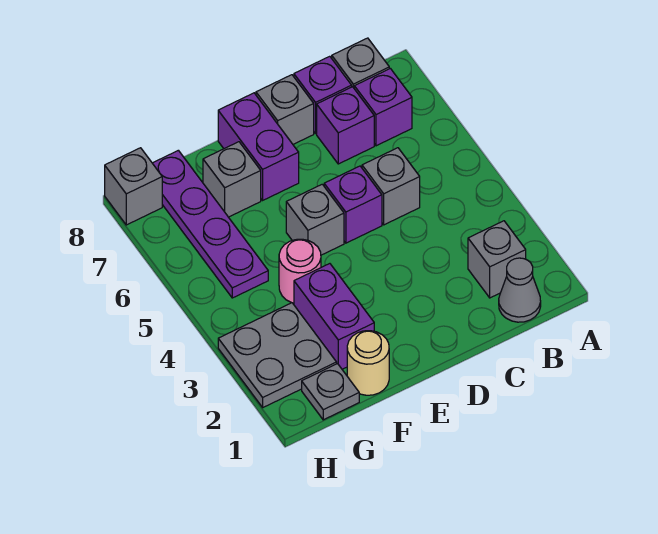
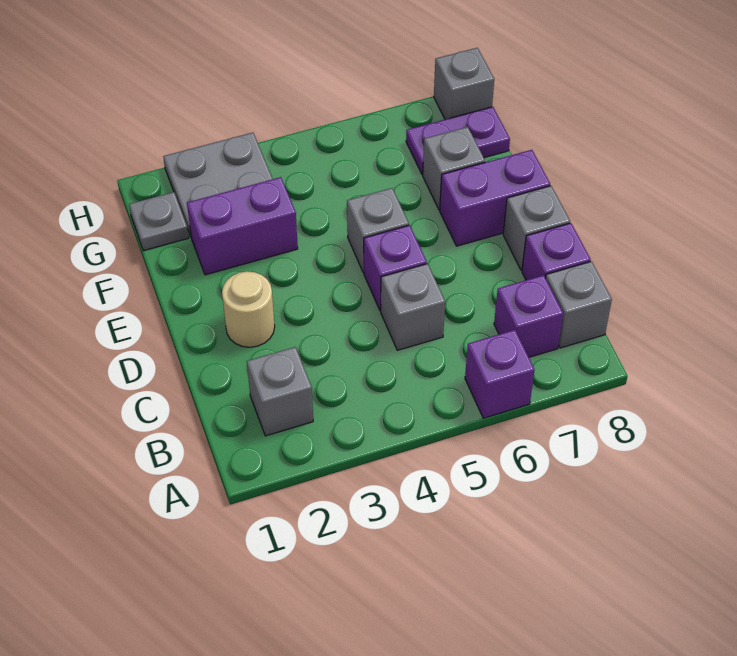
grey cone B1 level 1 -> none
purple brick C7 level 1 -> purple brick A6 level 1
tan round brick F1 level 1 -> tan round brick D2 level 1
pink round brick F4 level 1 -> none
purple plate G5:G8 level 1 -> purple plate G7:G8 level 1

